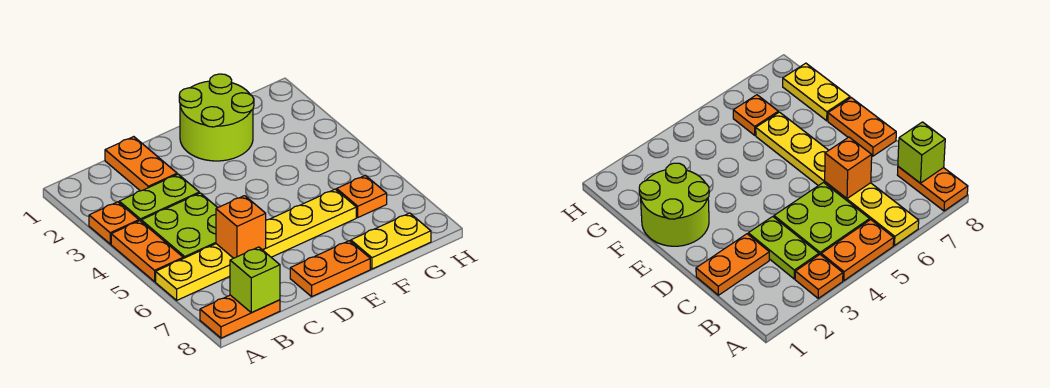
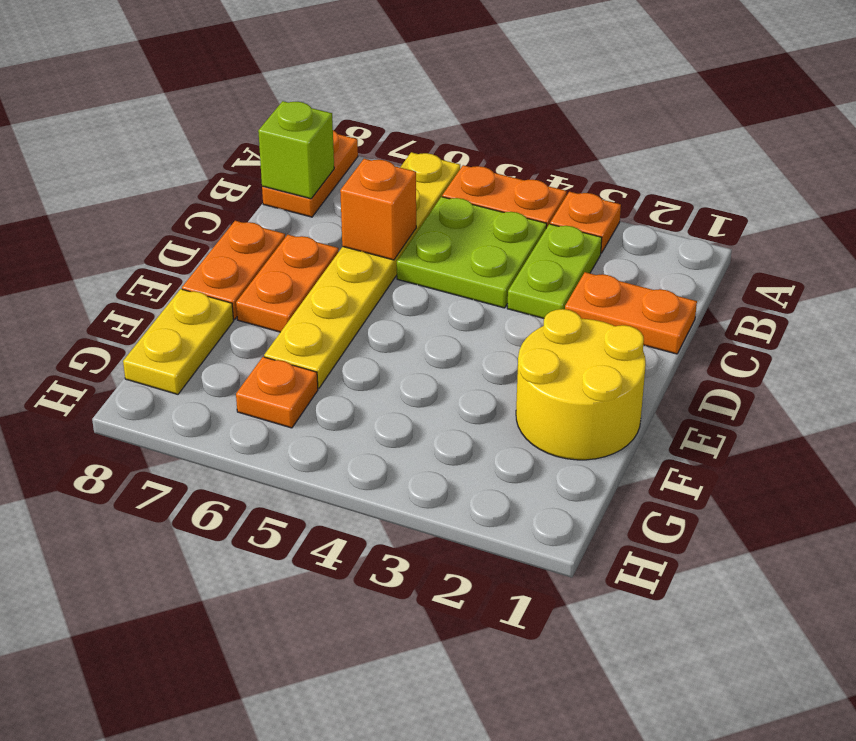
none -> orange plate D7:E7 level 1
lime round brick E1:F2 level 1 -> yellow round brick E1:F2 level 1

